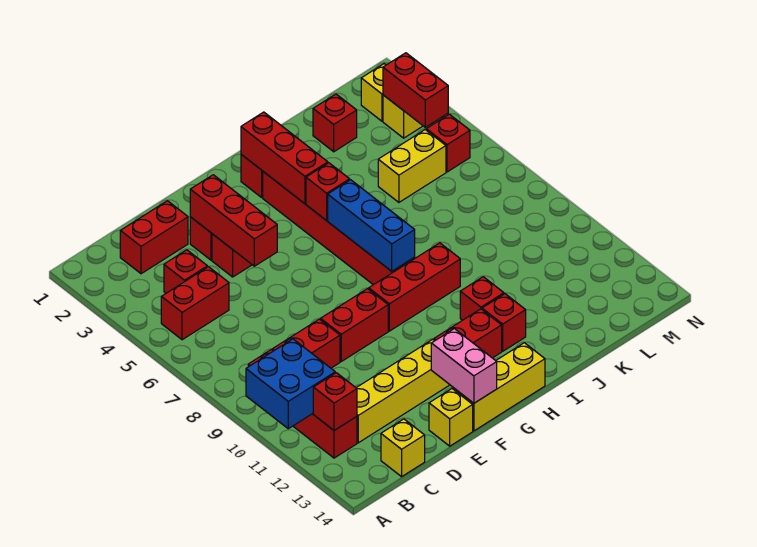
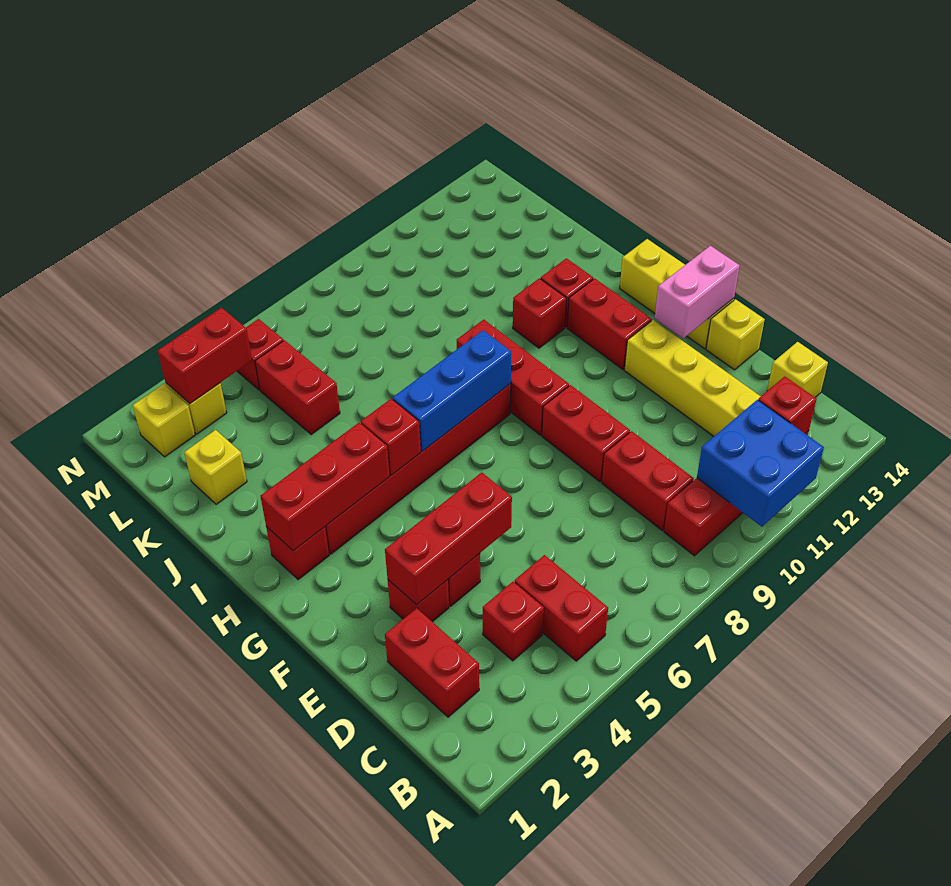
red brick K2 level 1 -> yellow brick K2 level 1
yellow brick K5:L5 level 1 -> red brick K5:L5 level 1

